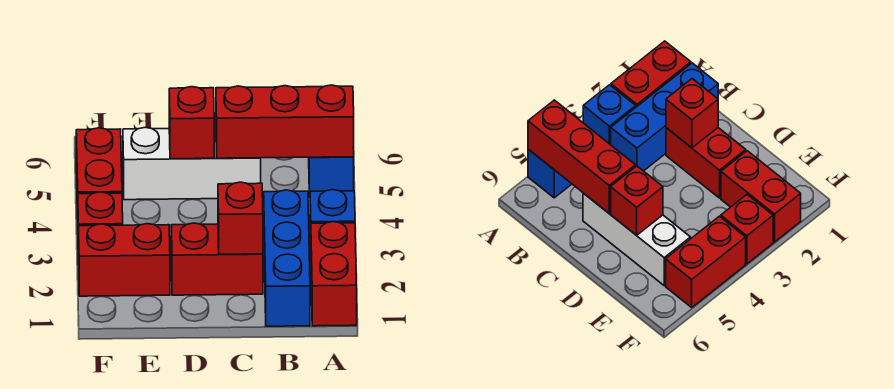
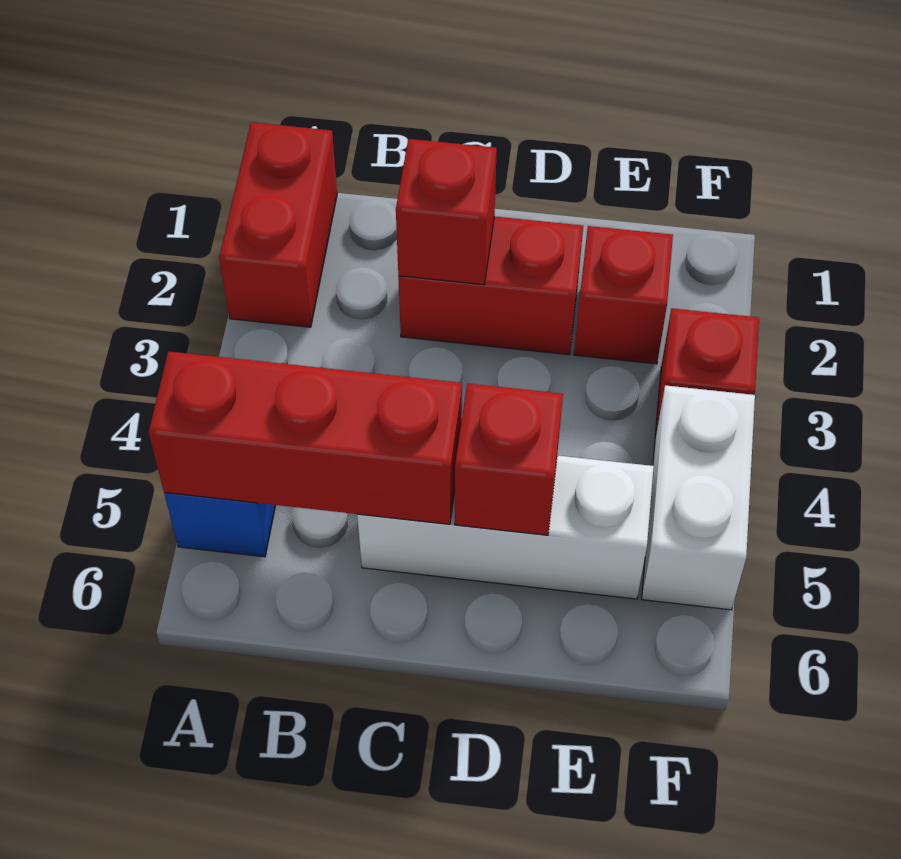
blue brick A3 level 1 -> none
blue brick B1:B3 level 1 -> none
red brick E2:F2 level 1 -> red brick E2 level 1
red brick F4:F5 level 1 -> white brick F4:F5 level 1

